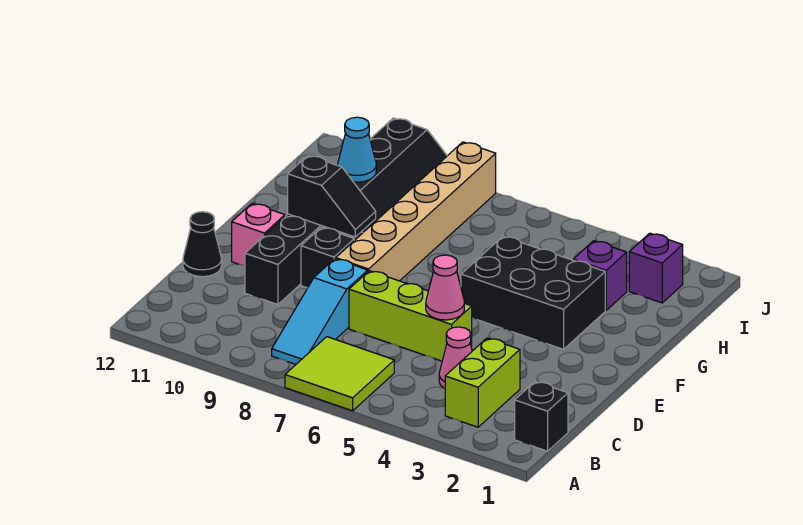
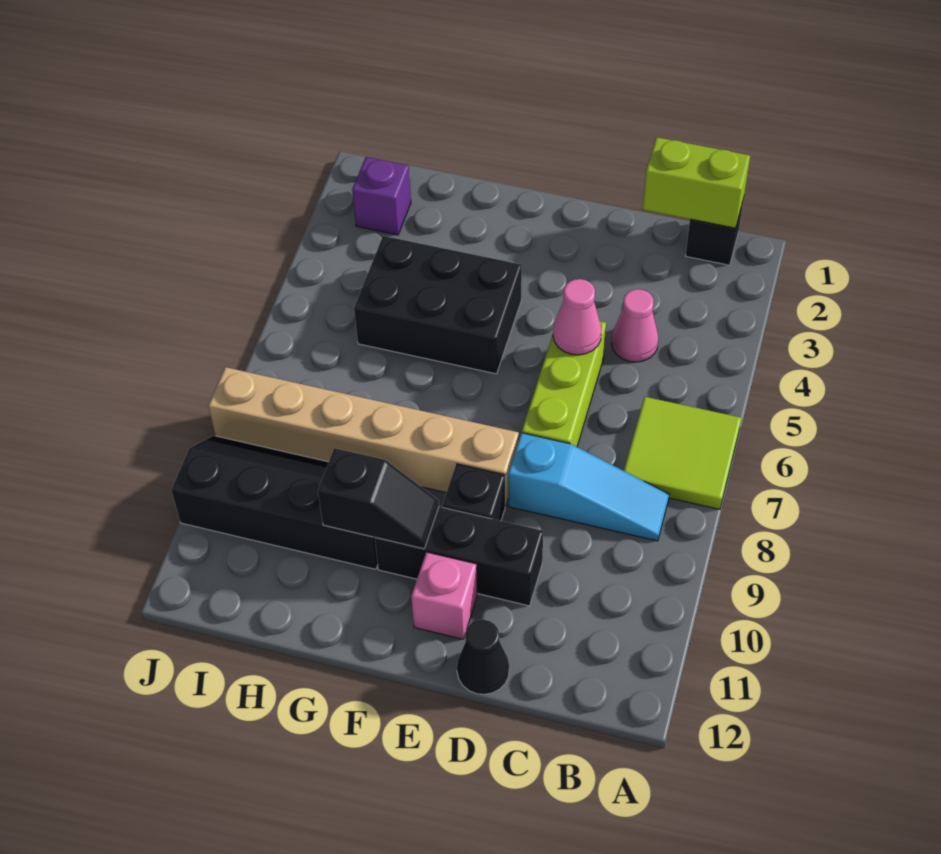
lime brick B3:C3 level 1 -> lime brick B1:C1 level 2
black brick F3:G5 level 1 -> black brick F4:H5 level 1
black slope F9:F10 level 2 top 10 -> black slope F10:G10 level 2 top G
purple brick H3 level 1 -> none
cyan cone H10 level 2 -> none

